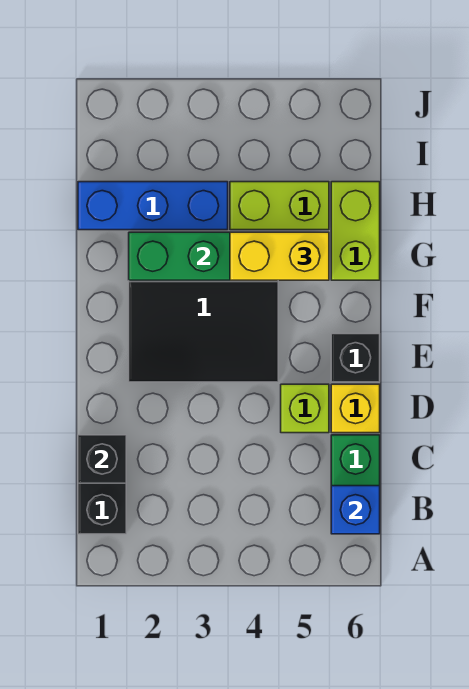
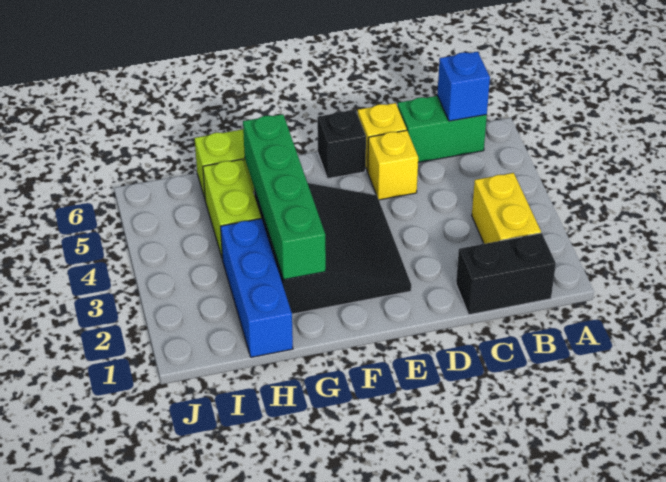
black brick C1 level 2 -> none
lime brick D5 level 1 -> yellow brick D5 level 1
yellow brick G4:G5 level 3 -> yellow brick B2:B3 level 1

